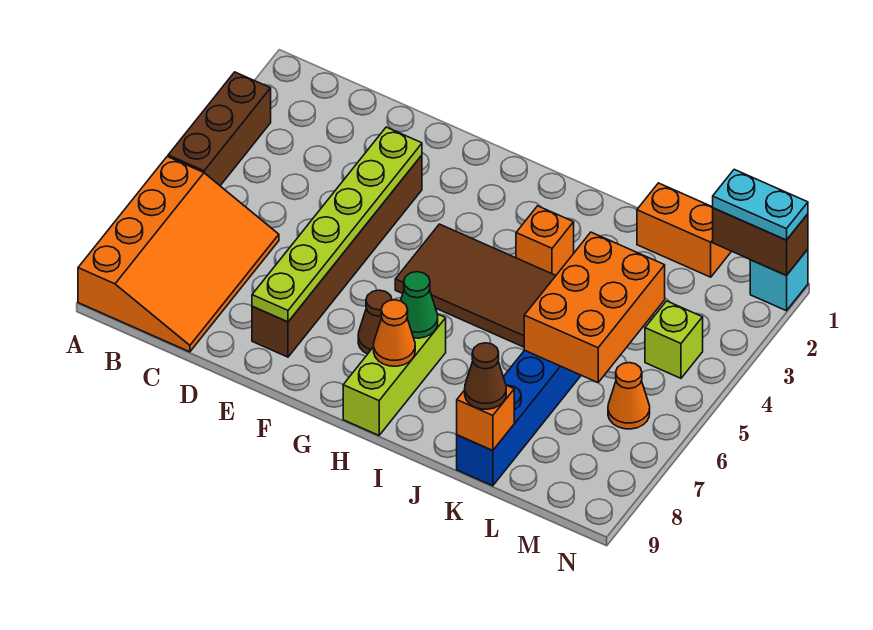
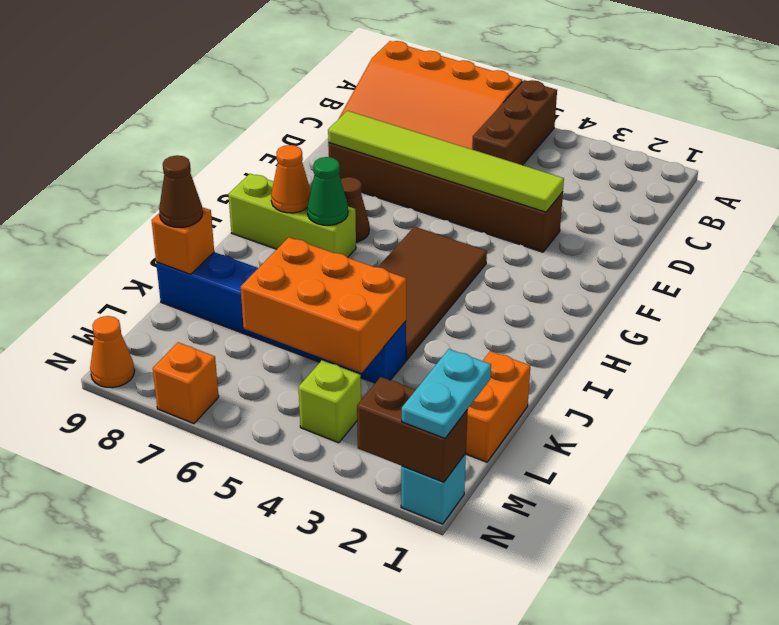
brown brick A3:A5 level 1 -> brown brick A5:C5 level 1
lime plate E3:E8 level 2 -> lime tile E3:E8 level 2
orange brick I3 level 1 -> orange brick N7 level 1
brown brick M1:N1 level 2 -> brown brick N1:N2 level 2
orange cone M6 level 1 -> orange cone N9 level 1

